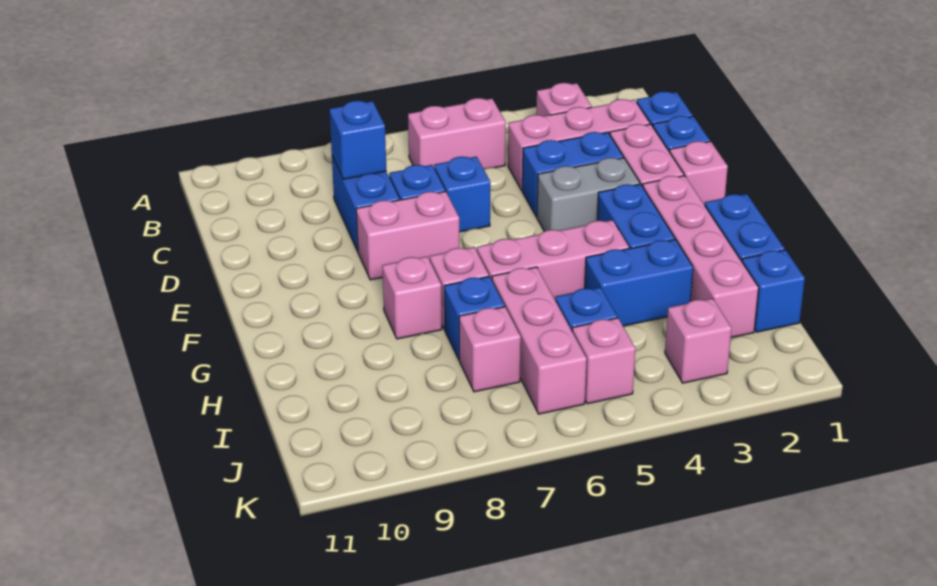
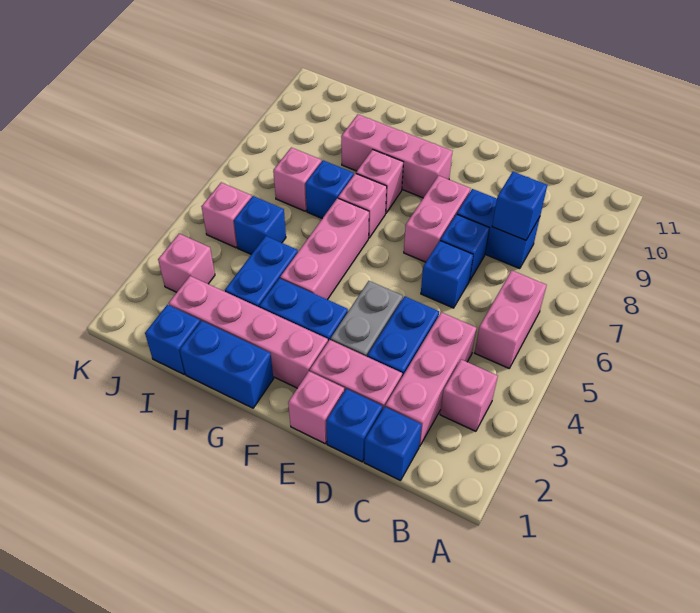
pink brick H6:J6 level 1 -> pink brick F9:H9 level 1

